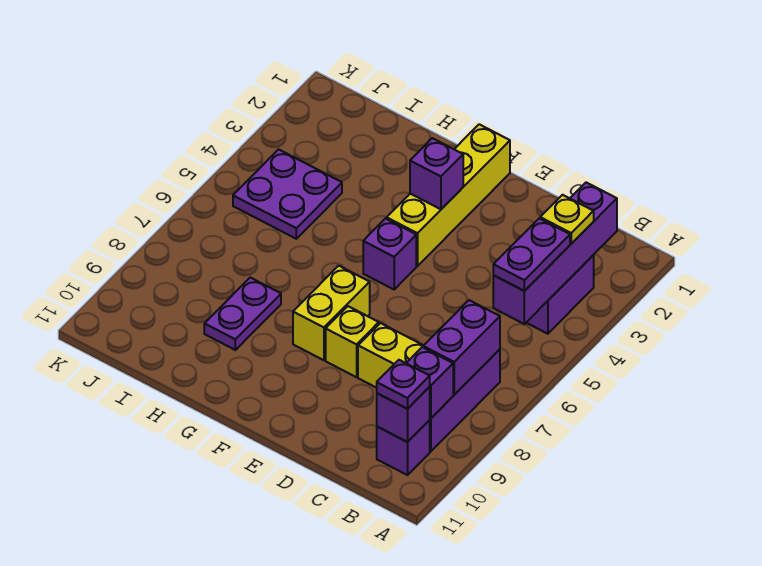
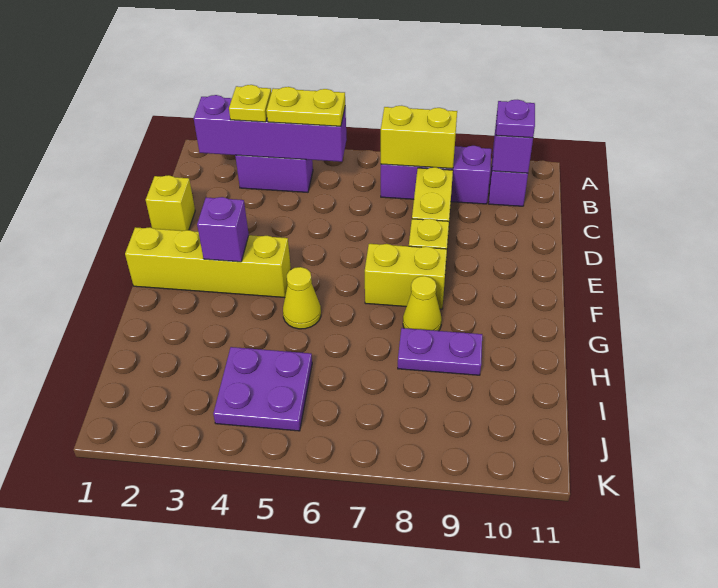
purple plate B4:B5 level 3 -> yellow plate B4:B5 level 3
purple brick B7:B8 level 2 -> yellow brick B7:B8 level 2
purple brick B9 level 2 -> none
none -> yellow brick D1 level 1
purple brick F5 level 1 -> none
none -> yellow cone G5 level 1
none -> yellow cone G8 level 1

